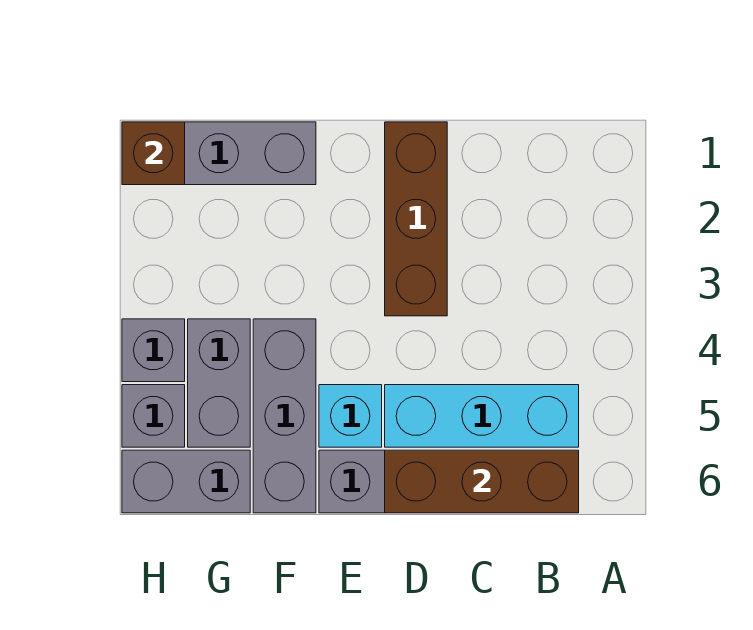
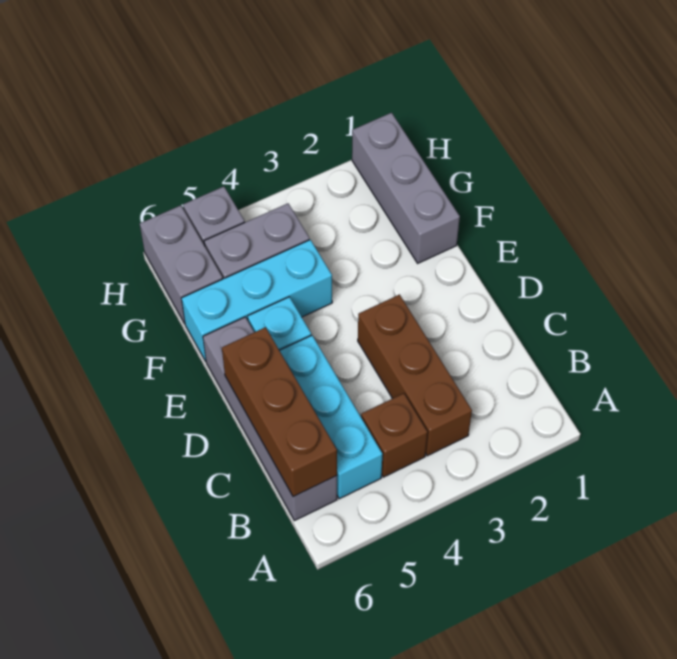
brown brick D1:D3 level 1 -> brown brick B3:D3 level 1
grey brick F4:F6 level 1 -> cyan brick F4:F6 level 1
brown brick H1 level 2 -> brown brick B4 level 1
grey brick H4 level 1 -> none

